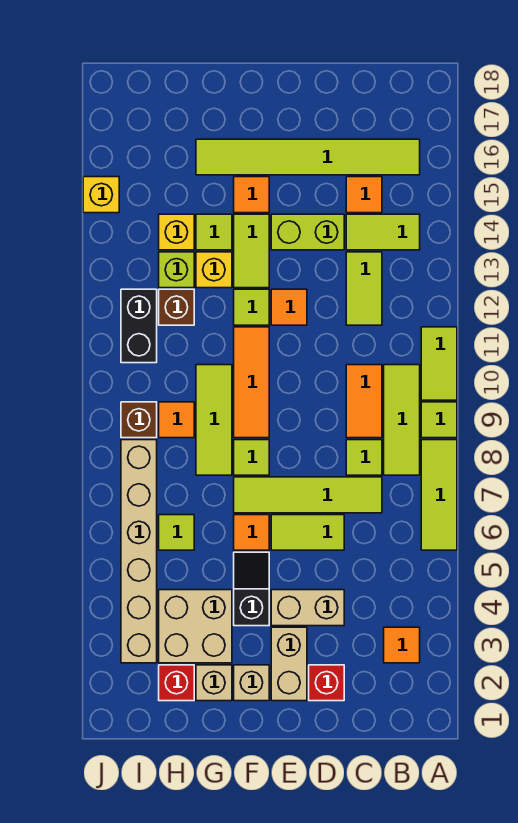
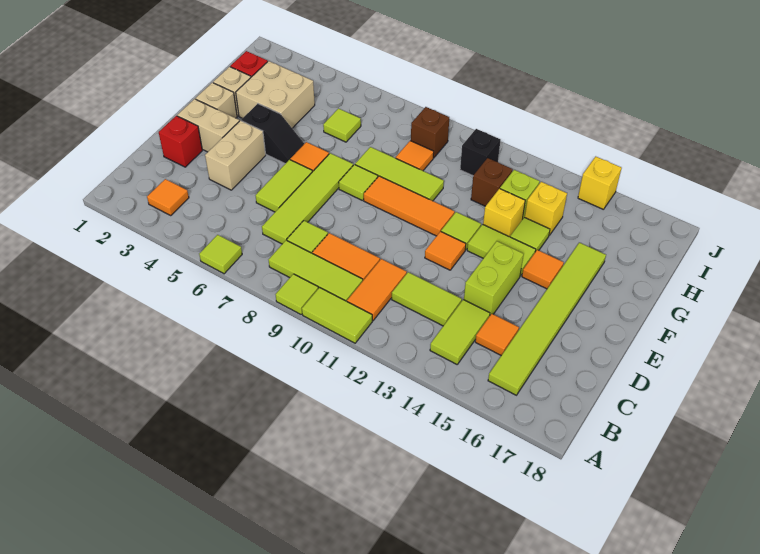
lime tile A6:A8 level 1 -> lime tile A6 level 1
none -> orange tile B11:C11 level 1
tan brick I3:I8 level 1 -> none
black brick I11:I12 level 1 -> black brick I11 level 1

